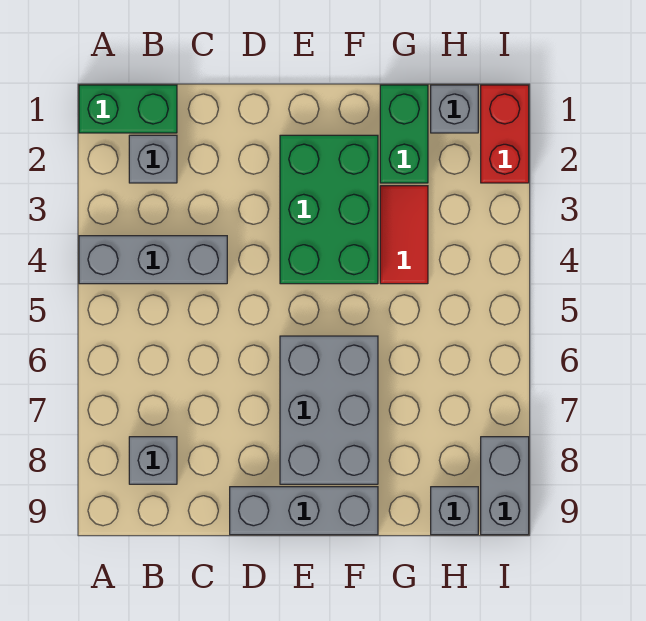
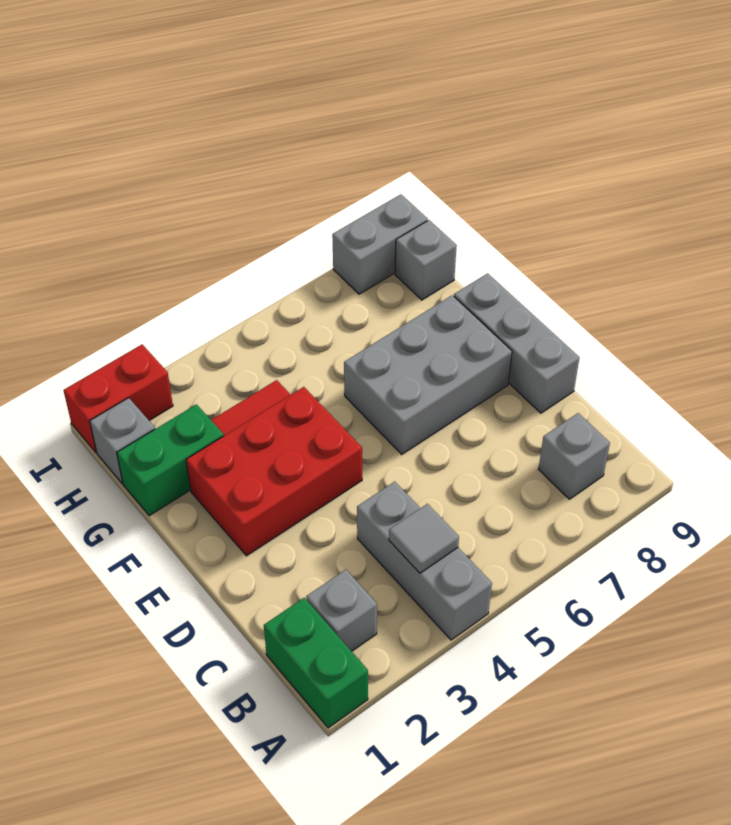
none -> grey tile B4 level 2
green brick E2:F4 level 1 -> red brick E2:F4 level 1

